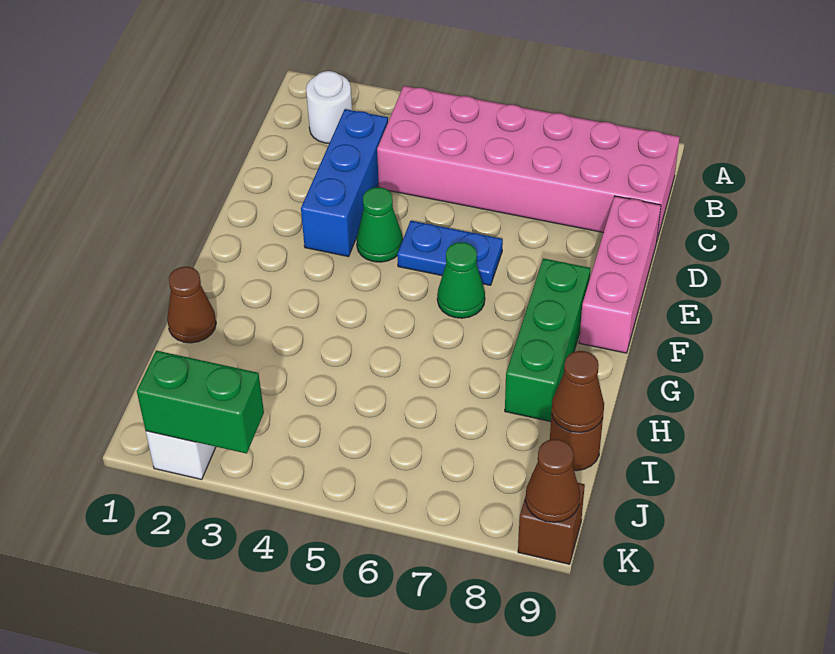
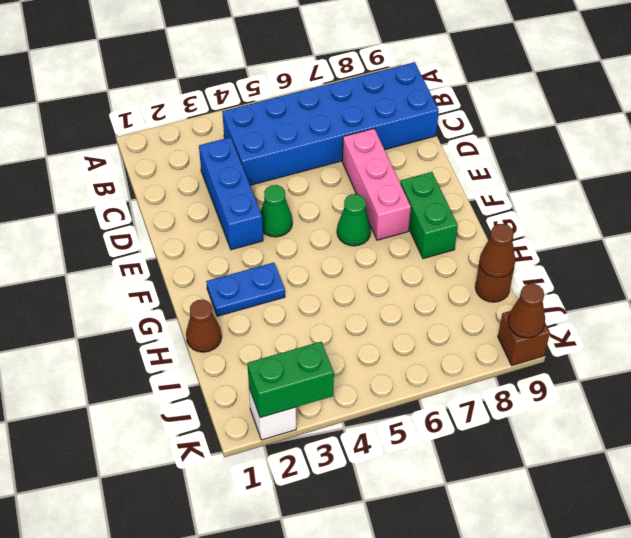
white round brick B2 level 1 -> none
pink brick B4:C9 level 1 -> blue brick B4:C9 level 1
pink brick D9:F9 level 1 -> pink brick D7:F7 level 1
blue plate E5:E6 level 1 -> blue plate G2:G3 level 1
green brick F8:H8 level 1 -> green brick F8:G8 level 1

